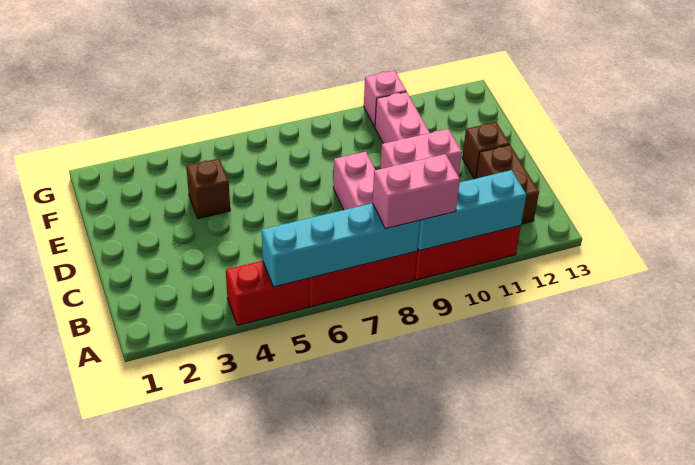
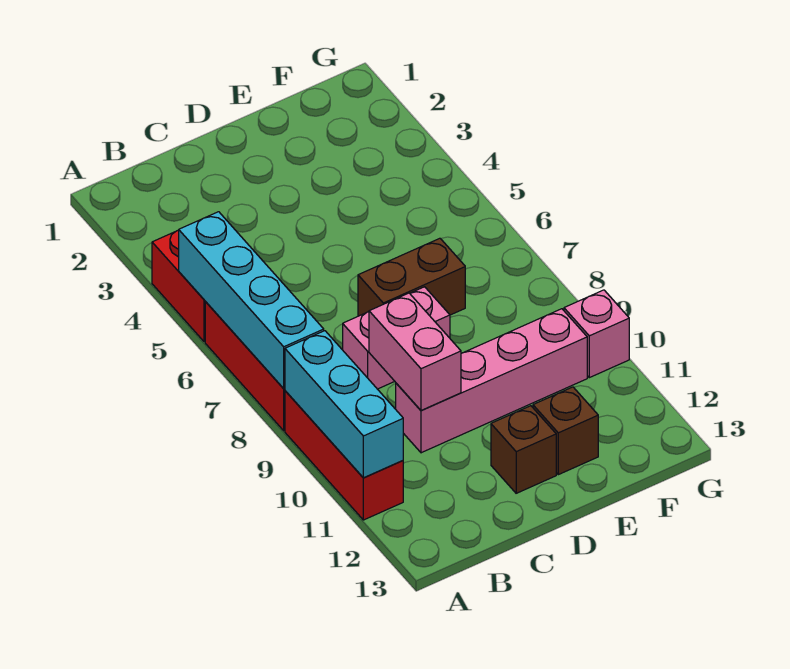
pink brick A8:A9 level 3 -> none
brown brick B12:C12 level 1 -> brown brick D7:E7 level 1
brown brick E4 level 1 -> brown brick E12 level 1

